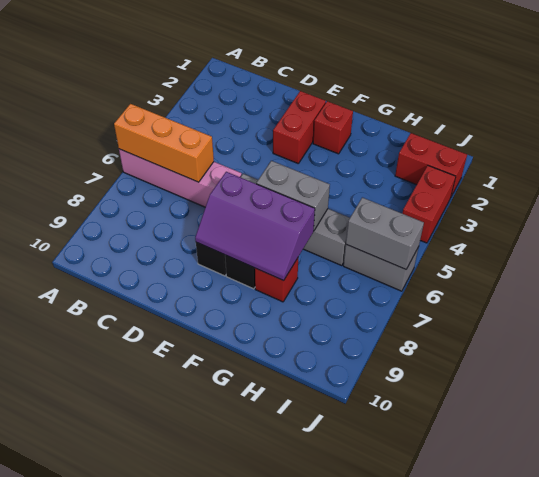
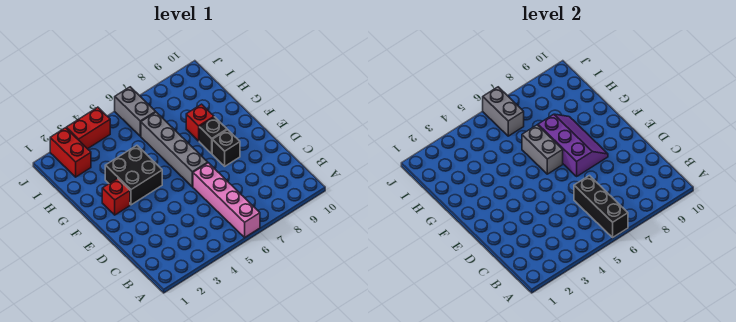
orange brick A6:C6 level 2 -> black brick A6:C6 level 2
red brick E2:E3 level 1 -> none
none -> black brick F3:G4 level 1

